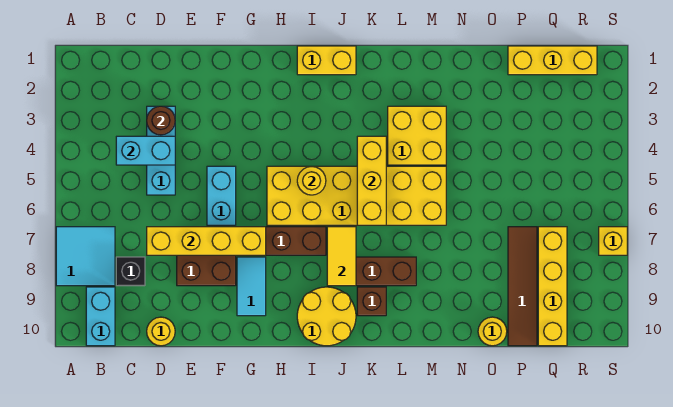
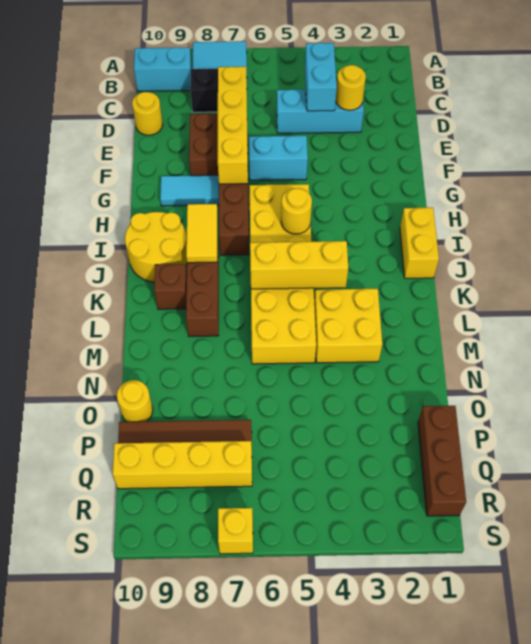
brown round brick D3 level 2 -> yellow round brick D3 level 2
yellow tile J7:J8 level 2 -> yellow tile I8:J8 level 2
yellow brick P1:R1 level 1 -> brown brick P1:R1 level 1

